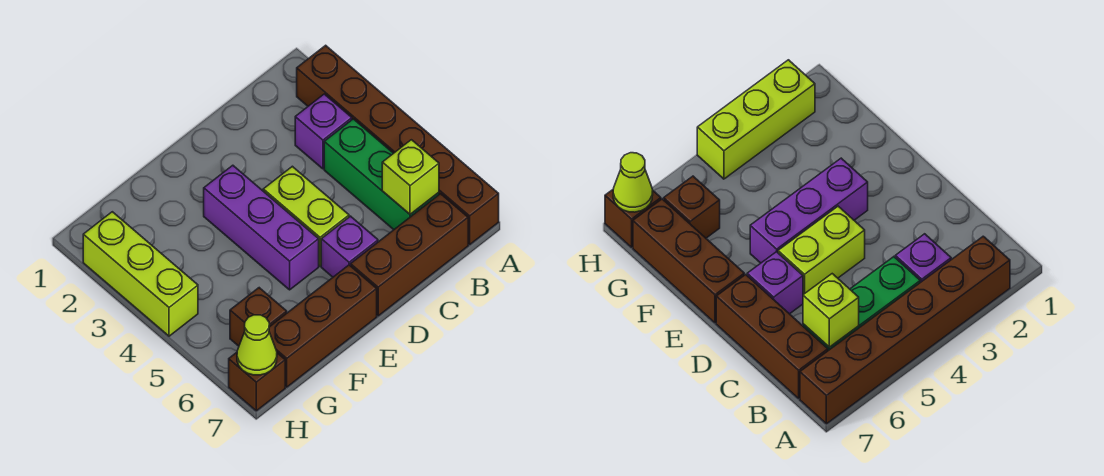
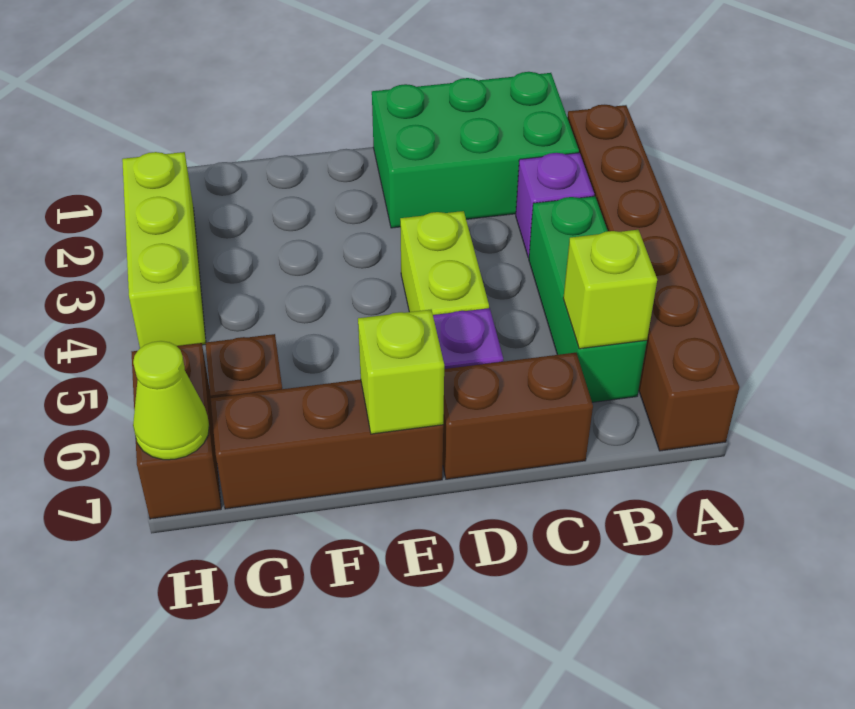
none -> green brick B1:D2 level 1
brown brick B7:D7 level 1 -> brown brick C7:D7 level 1
purple brick E3:E5 level 1 -> none
none -> lime brick E7 level 2
brown brick H7 level 1 -> brown brick H6:H7 level 1

